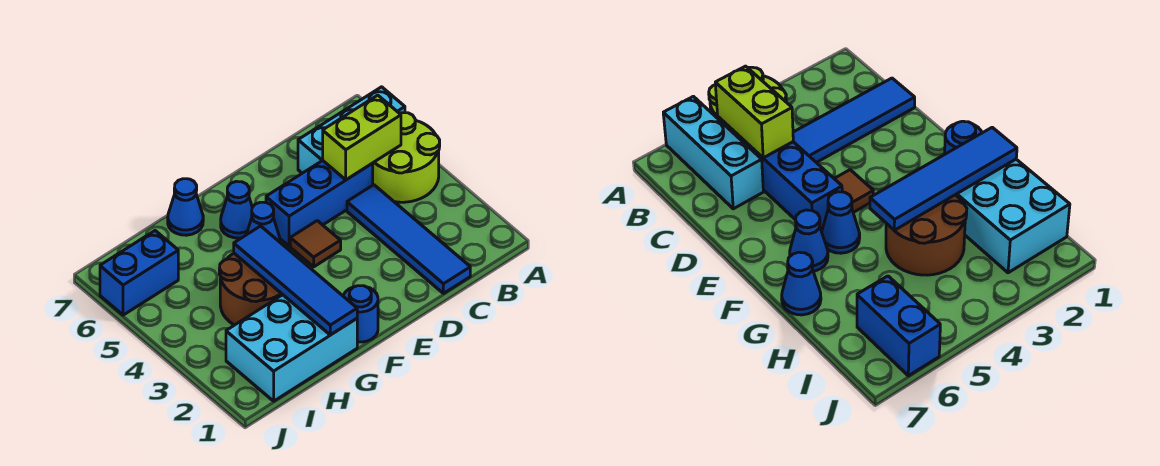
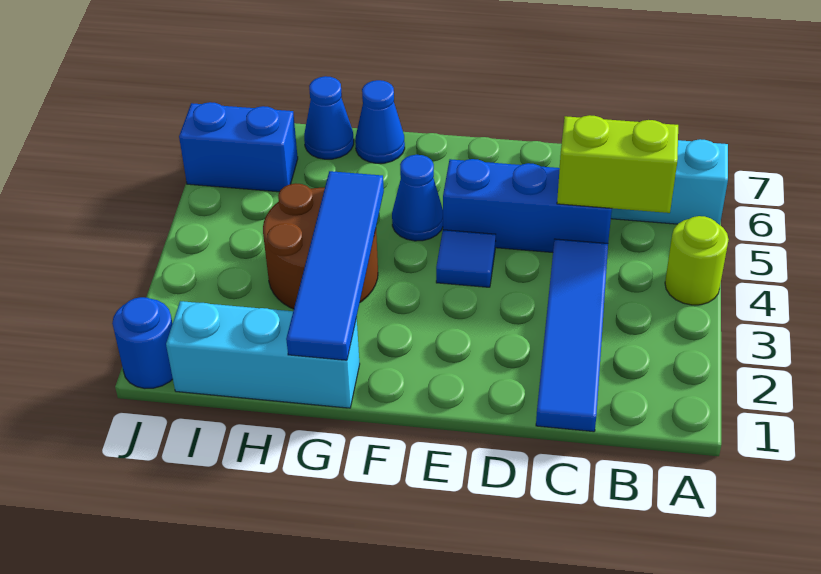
lime round brick A4:B5 level 1 -> lime round brick A4 level 1
brown tile E4 level 1 -> blue tile E4 level 1
blue round brick F1 level 1 -> blue round brick J1 level 1
blue cone F6 level 1 -> blue cone H7 level 1
cyan brick G1:I2 level 1 -> cyan brick G1:I1 level 1

